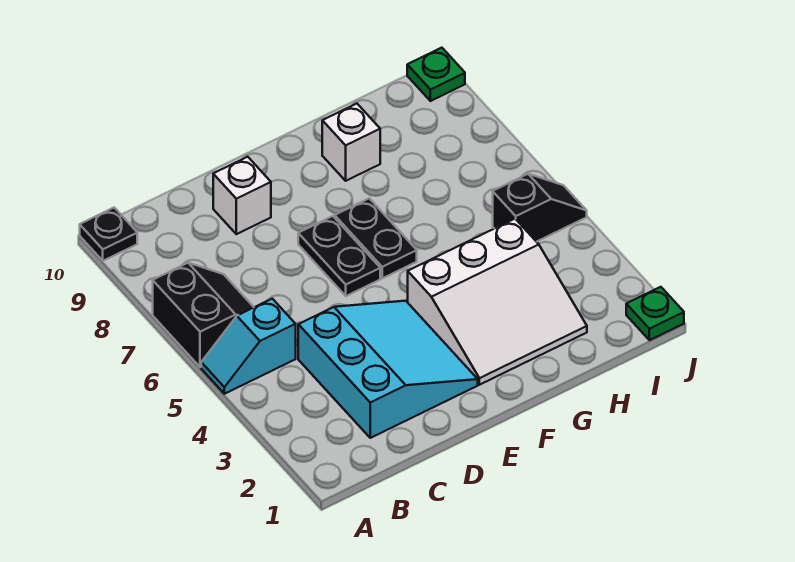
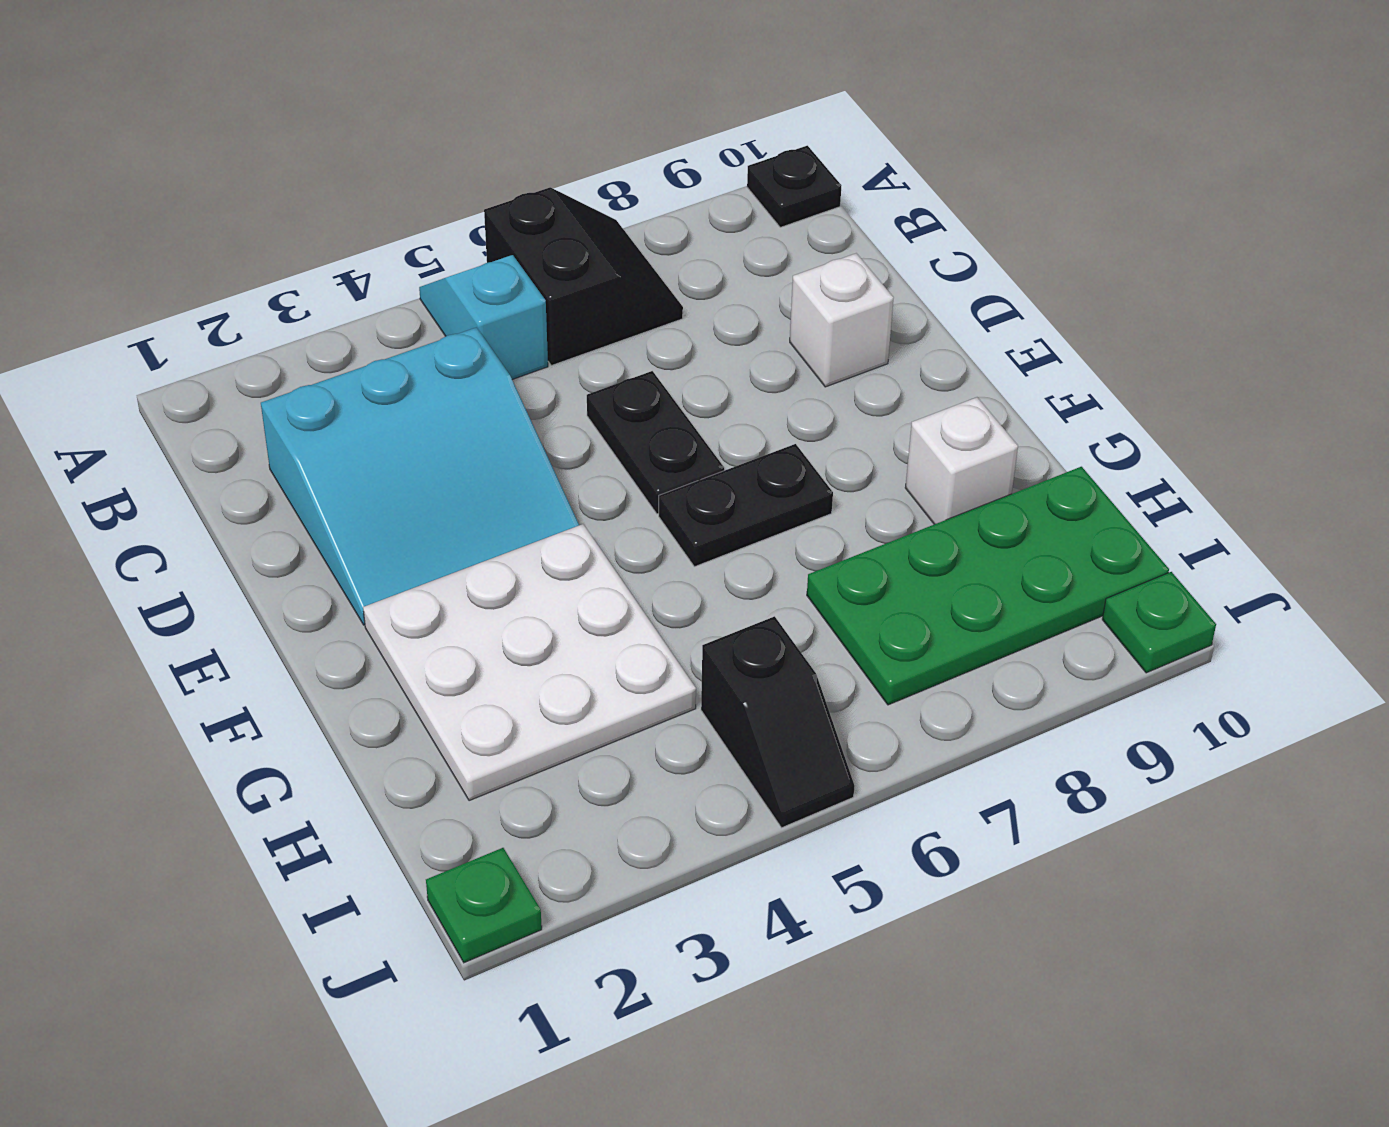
black slope A6:B7 level 1 top A -> black slope A6:B7 level 1 top 6
black plate E6:E7 level 1 -> black plate D6:E6 level 1
white slope F2:H4 level 1 top 4 -> white plate F2:H4 level 1
none -> green plate H7:I10 level 1

